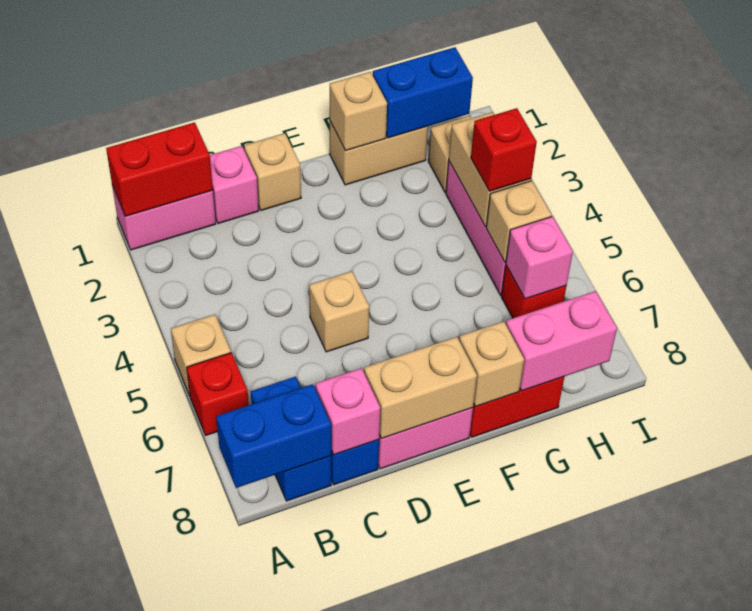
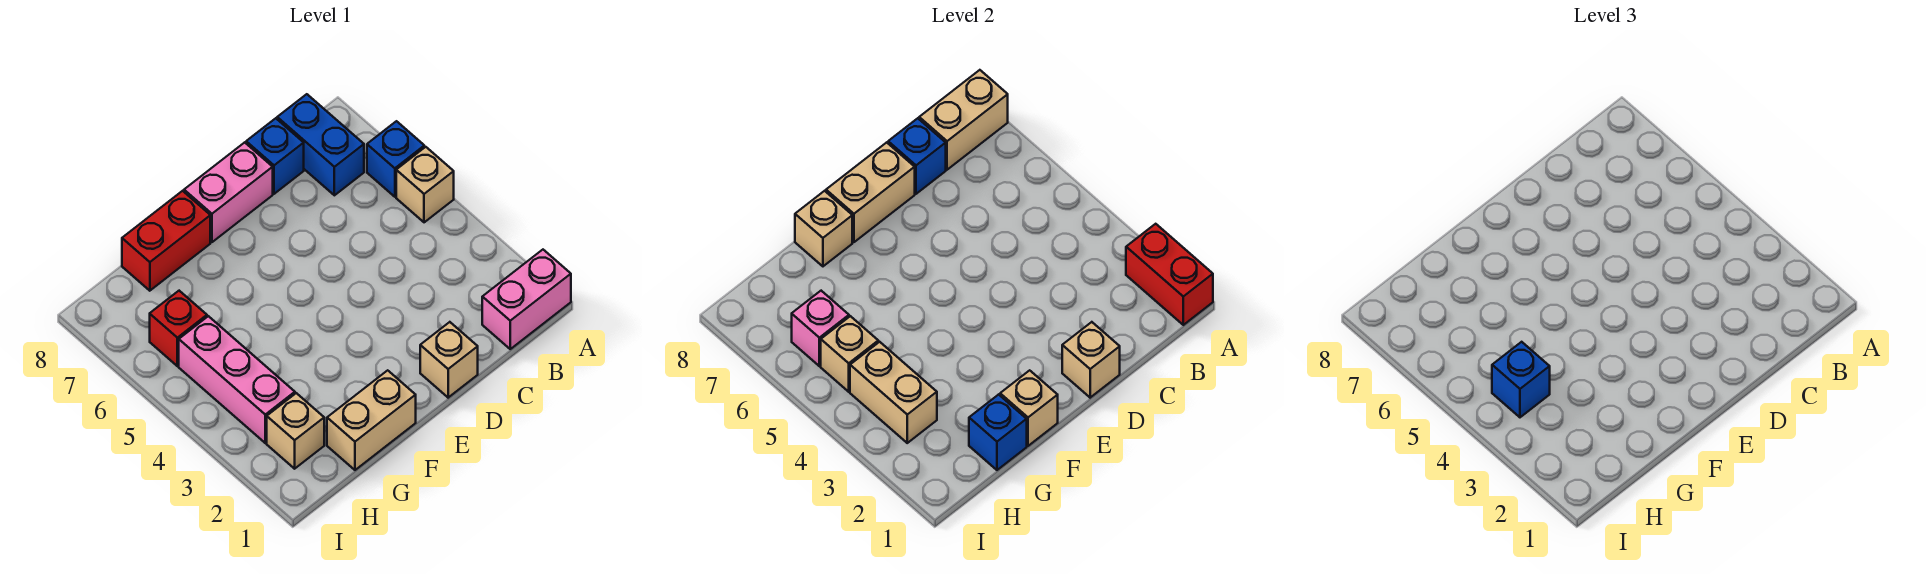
red brick A1:B1 level 2 -> red brick A1:A2 level 2
red brick A6 level 1 -> blue brick A6 level 1
blue brick A8:B8 level 2 -> tan brick A8:B8 level 2
pink brick C1 level 1 -> none
pink brick C8 level 2 -> blue brick C8 level 2
tan brick D5 level 1 -> tan brick D1 level 2
blue brick G1:H1 level 2 -> blue brick G1 level 2
pink brick G8:H8 level 2 -> none
red brick H4 level 3 -> blue brick H4 level 3

